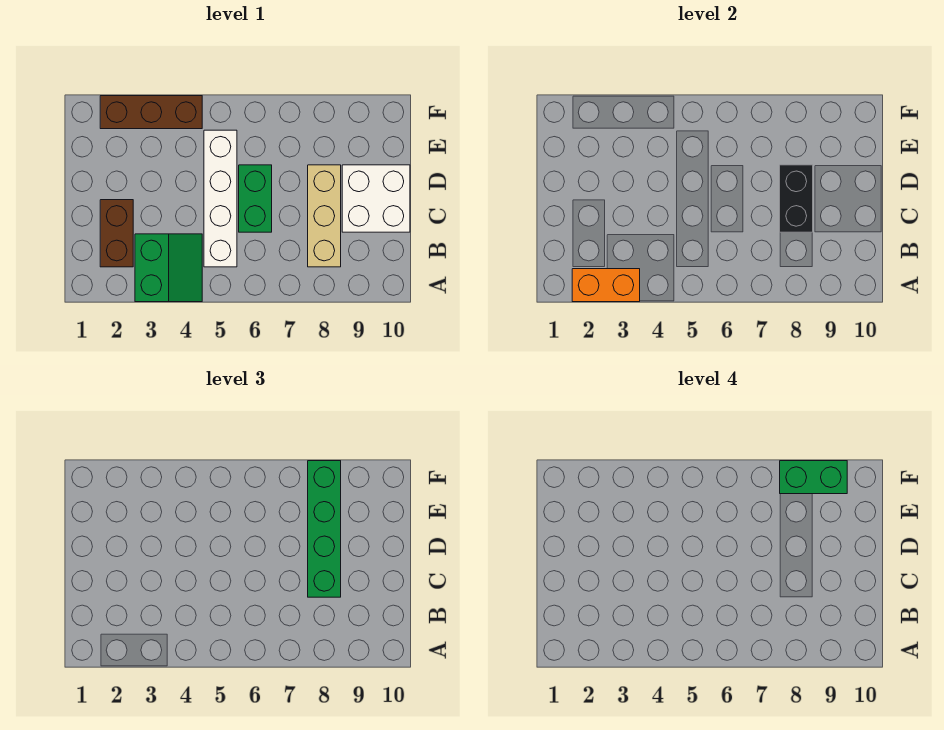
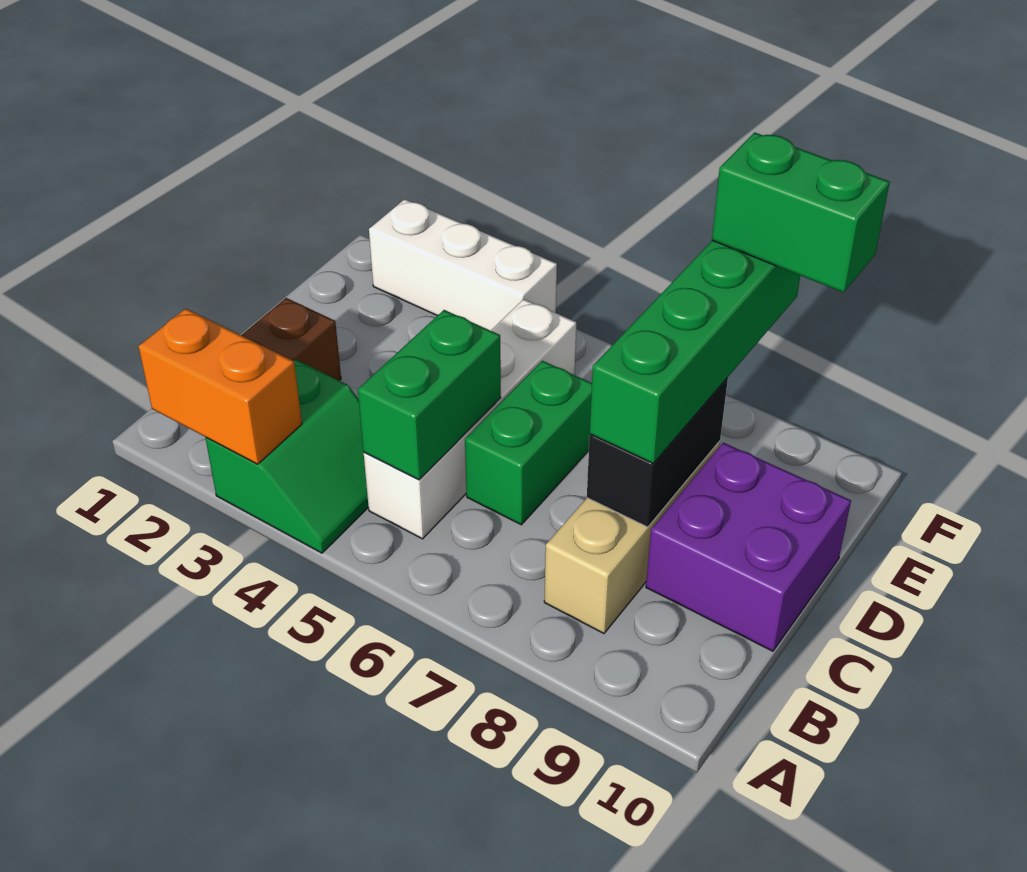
none -> green brick B5:C5 level 2
white brick C9:D10 level 1 -> purple brick C9:D10 level 1
brown brick F2:F4 level 1 -> white brick F2:F4 level 1

